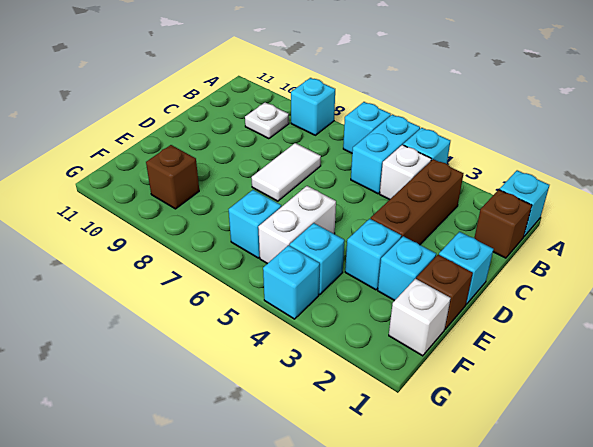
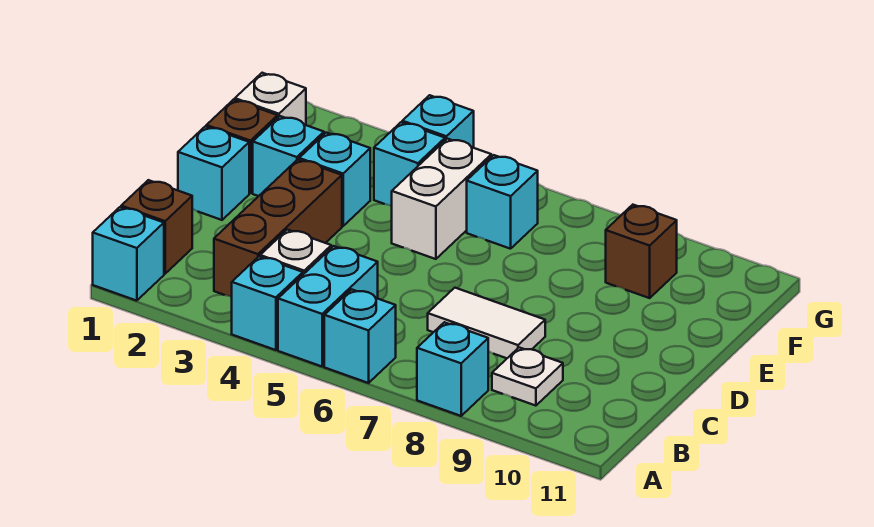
white tile C7:D7 level 1 -> white tile C7:C8 level 1

